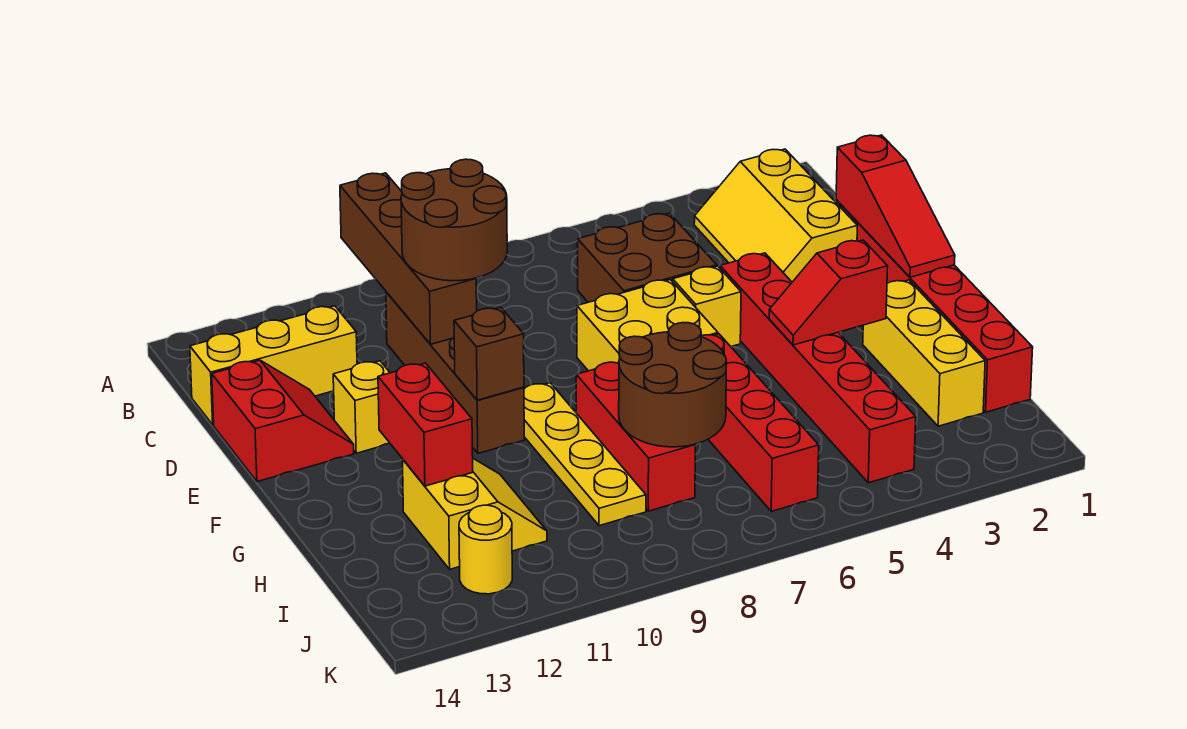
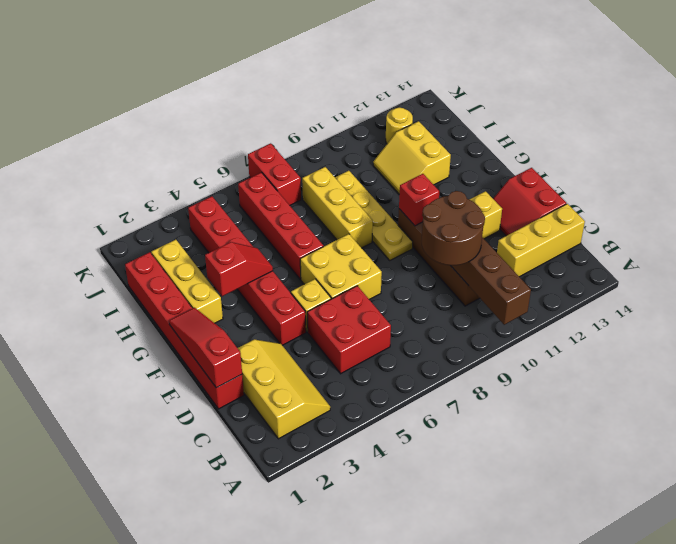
brown brick C5:D6 level 1 -> red brick C5:D6 level 1
brown brick F10 level 2 -> red brick F10 level 2
red brick G8:I8 level 1 -> yellow brick G8:I8 level 1
red brick G12:H12 level 2 -> red brick J7:K7 level 1
brown round brick H7:I8 level 2 -> none

